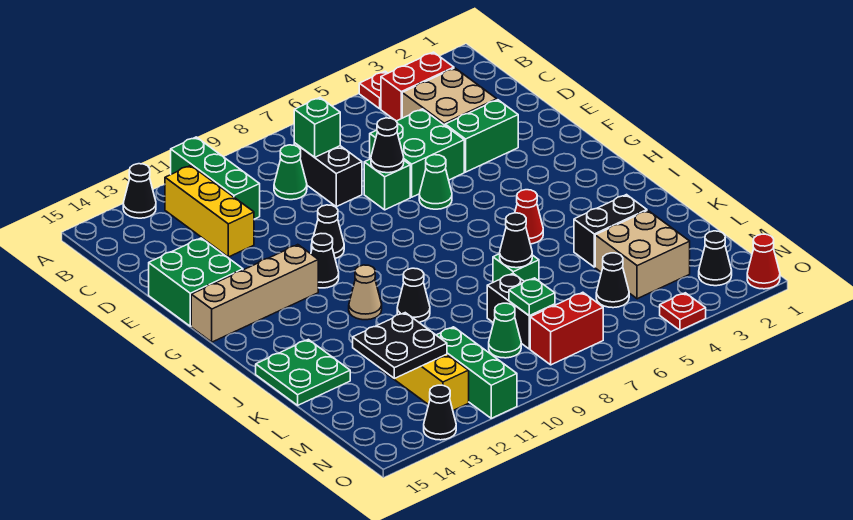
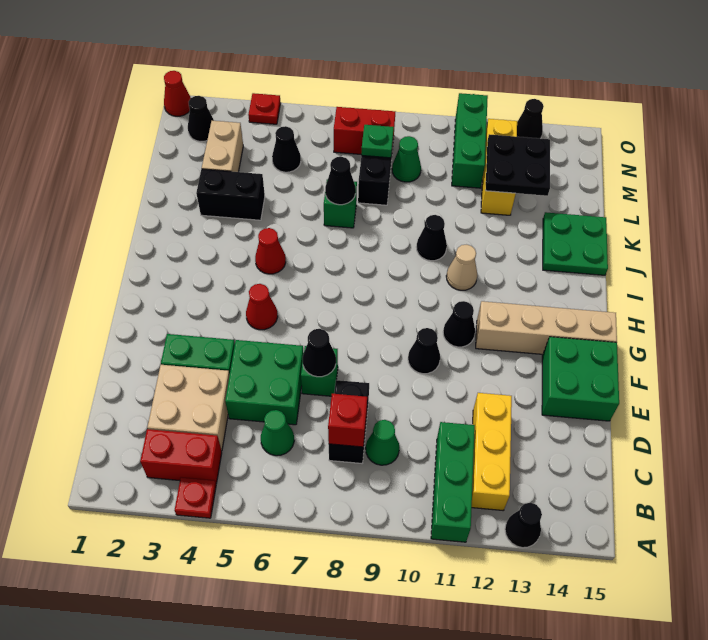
green brick C8 level 2 -> red brick C8 level 2
green cone F6 level 1 -> green cone C6 level 1
none -> red cone G5 level 1
tan brick L3:M4 level 1 -> tan brick L3:M3 level 1

